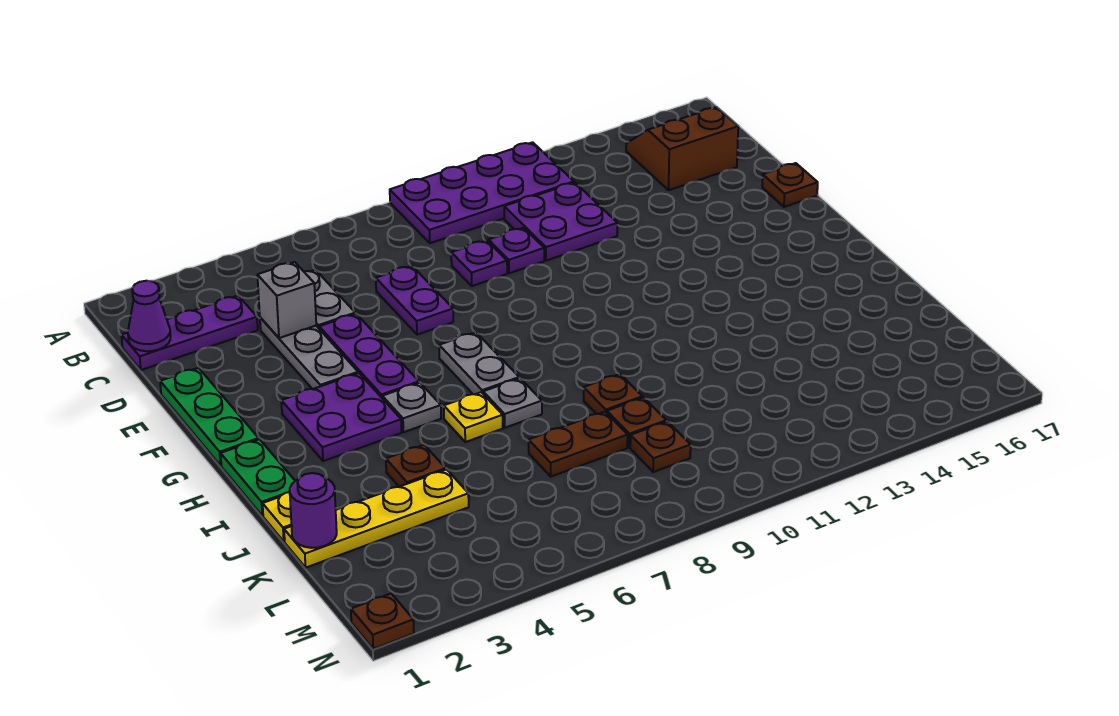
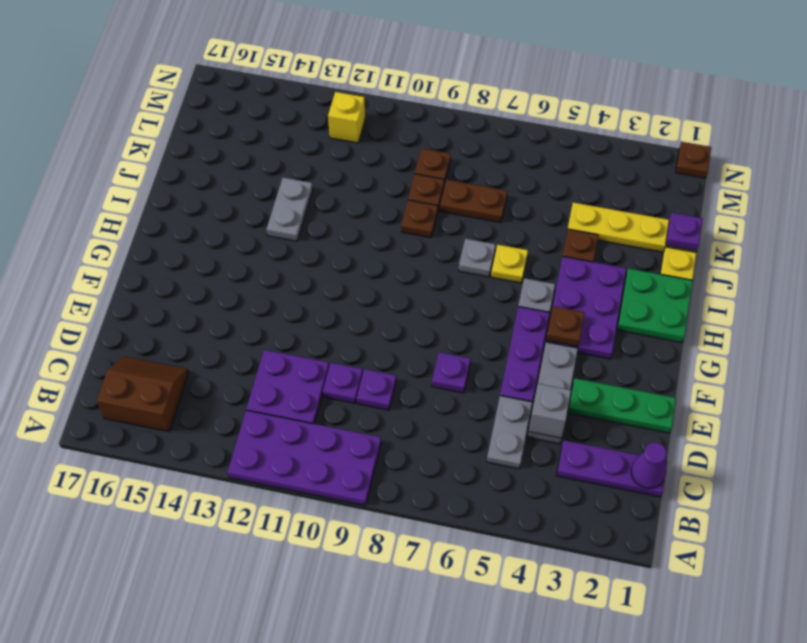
brown slope B15:C16 level 1 top C -> brown slope B15:C16 level 1 top B
purple plate D7:E7 level 1 -> purple plate E7 level 1
green plate E1:G1 level 1 -> green plate E1:E3 level 1
brown plate E17 level 1 -> brown plate G4 level 2
purple plate G3:H4 level 1 -> purple plate G3:I4 level 1
grey plate G7:H7 level 1 -> grey plate I13:J13 level 1
green plate H1:I1 level 1 -> green plate H1:I2 level 1
purple round brick K1 level 2 -> purple plate K1 level 2
none -> yellow brick M12 level 1

